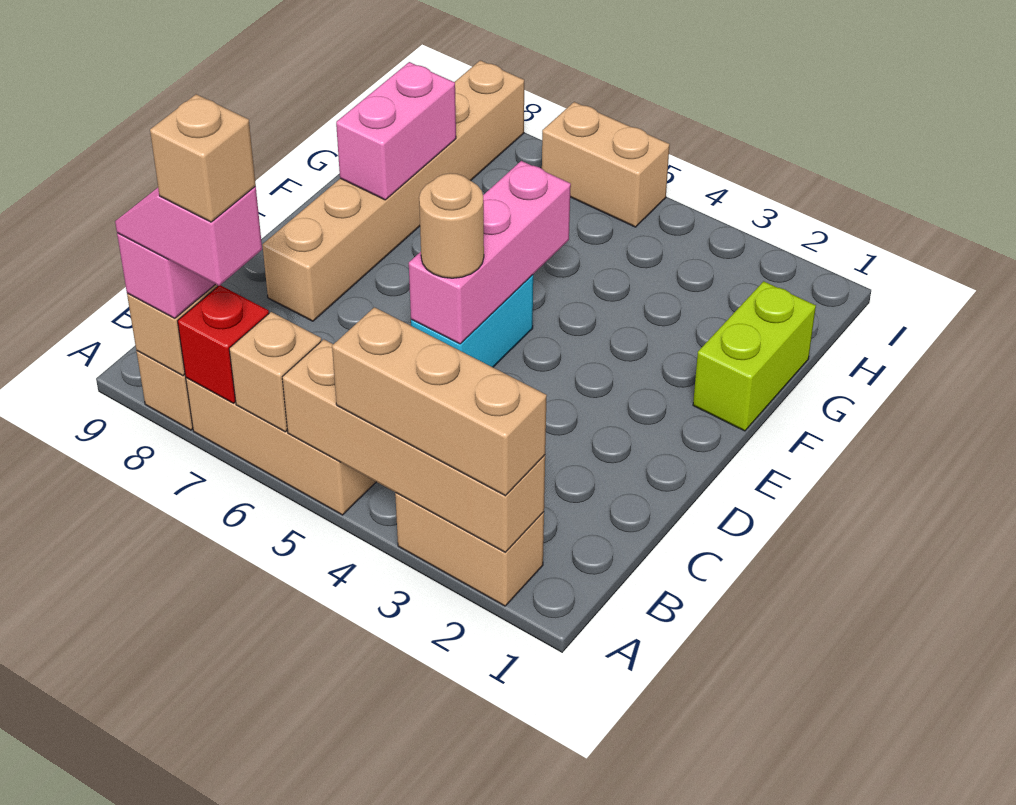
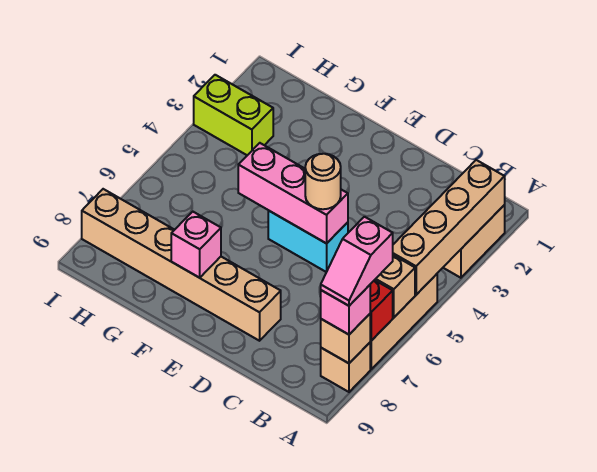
tan brick A2:A4 level 3 -> none
tan brick A7 level 5 -> none
lime brick F1:G1 level 1 -> lime brick H3:I3 level 1
pink brick F8:G8 level 2 -> pink brick F8 level 2
tan brick I5:I6 level 1 -> none

